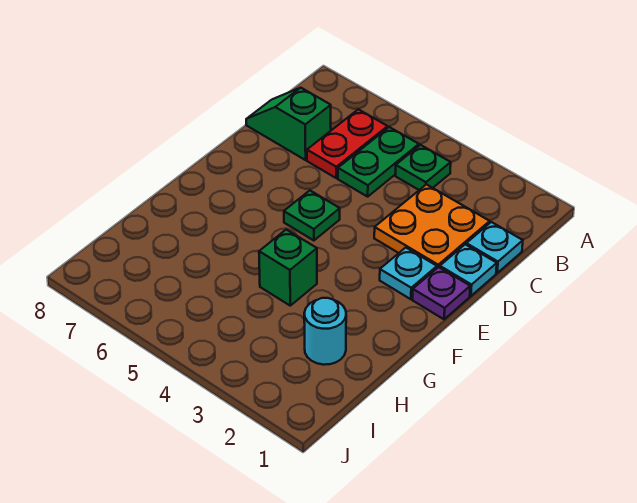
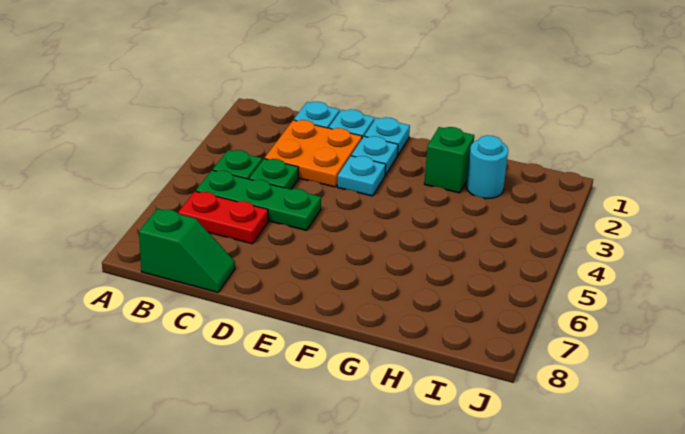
green plate B5:C5 level 1 -> green plate B5:D5 level 1
green slope C7:C8 level 1 top 7 -> green slope B8:C8 level 1 top B
purple plate E1 level 1 -> cyan plate E1 level 1
none -> cyan plate E3 level 1
green plate E5 level 1 -> green plate C4 level 1
green brick G4 level 1 -> green brick G2 level 1

